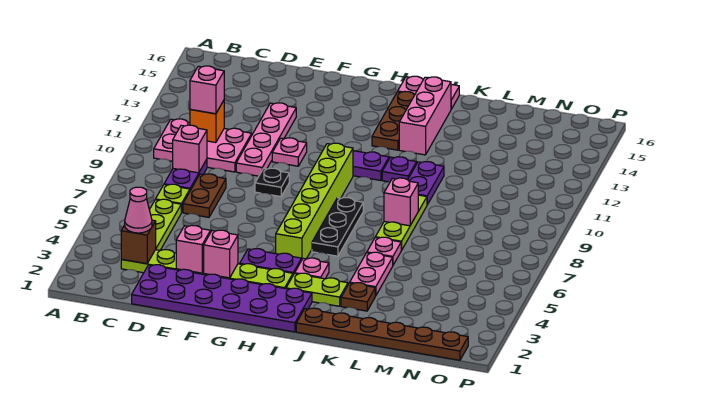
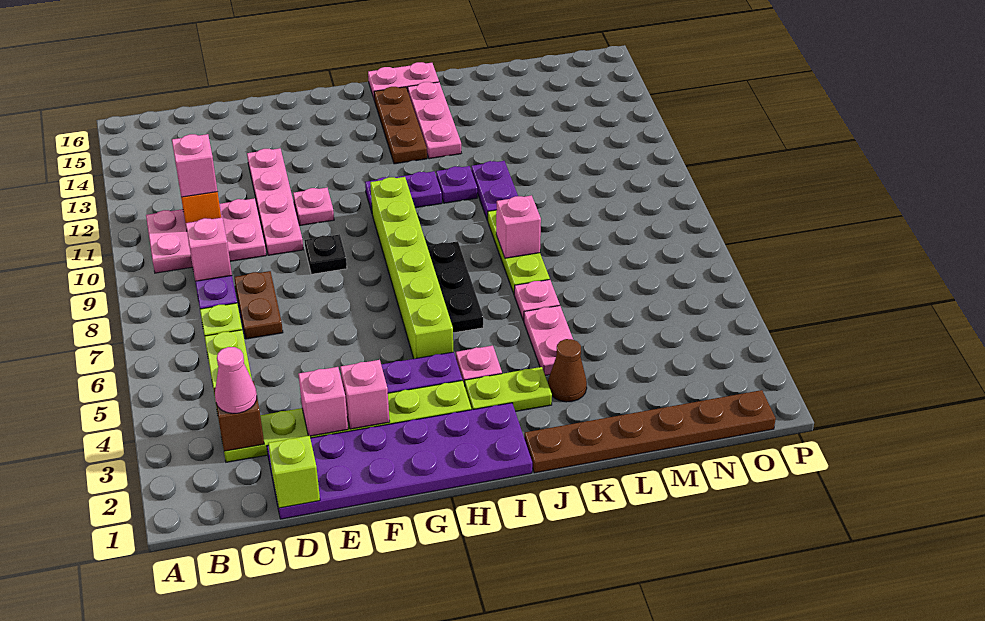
none -> lime brick D1 level 2
pink brick J13:J15 level 1 -> pink plate J13:J15 level 1
brown plate K3 level 1 -> brown cone K3 level 1

